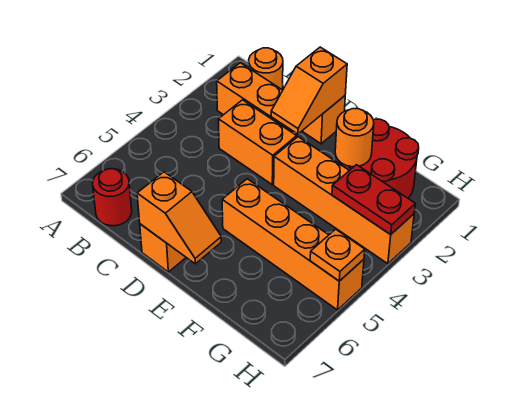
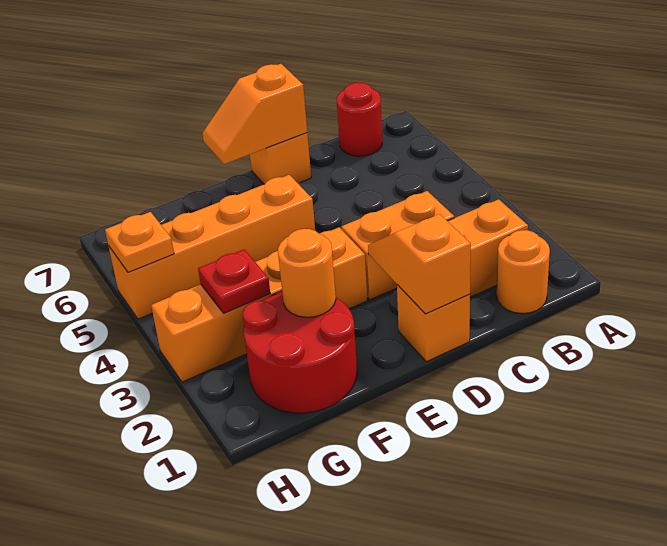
red plate G3:H3 level 2 -> red plate G3 level 2

